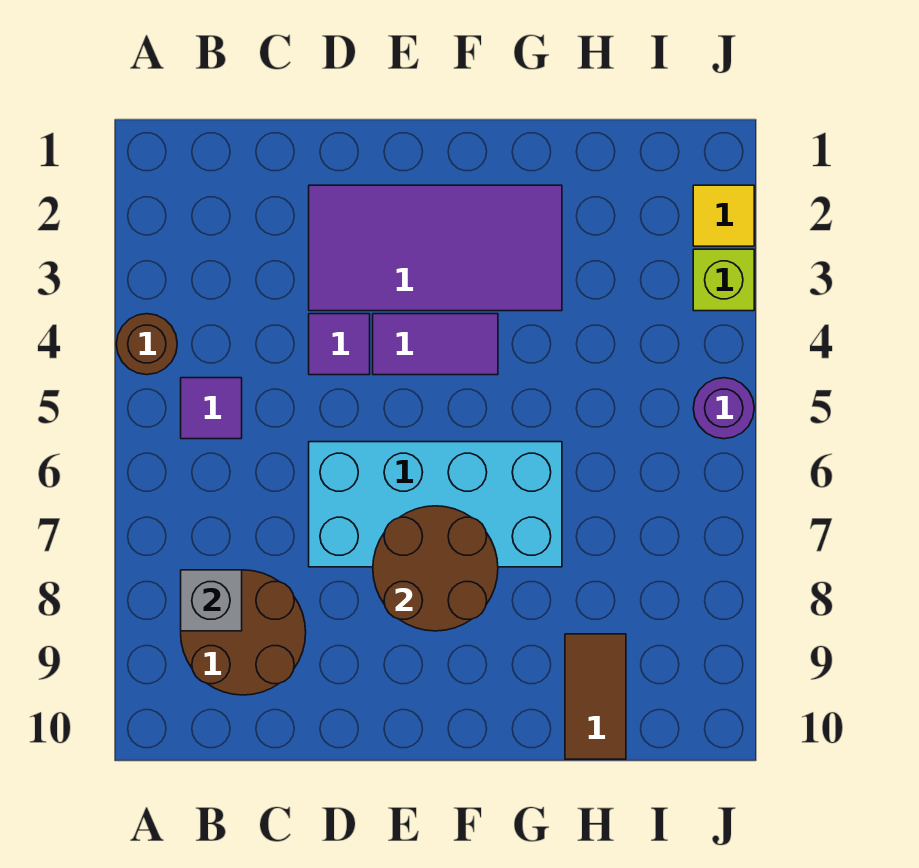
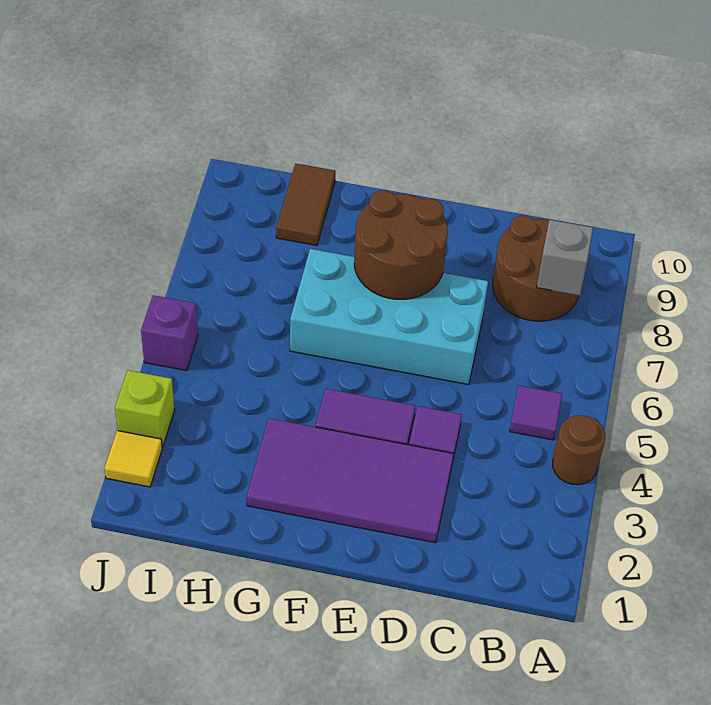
purple round brick J5 level 1 -> purple brick J5 level 1

